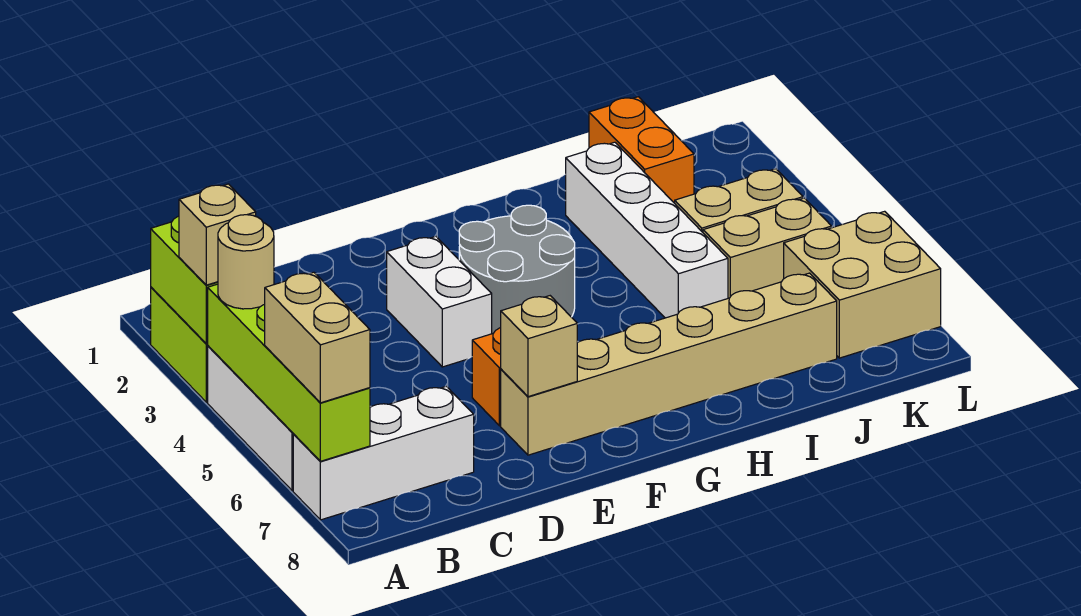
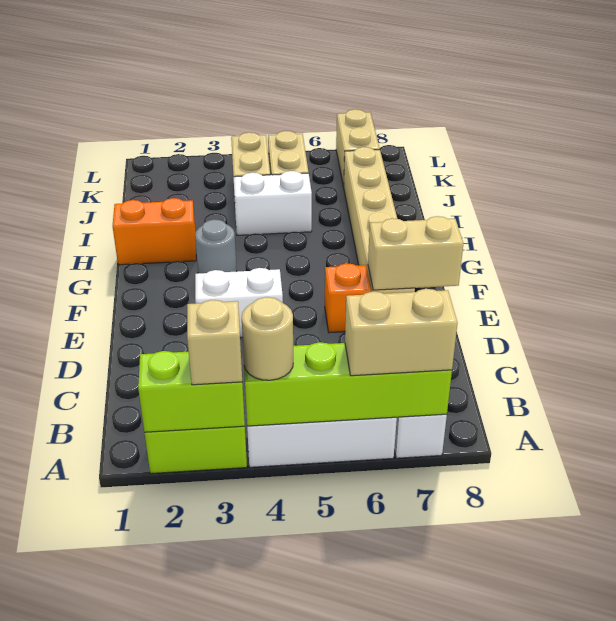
tan brick E7 level 2 -> tan brick E7:E8 level 2
grey round brick F3:G4 level 1 -> grey round brick G3 level 1
white brick I2:I5 level 1 -> white brick I4:I5 level 1
orange brick J1:J2 level 1 -> orange brick H1:H2 level 1
tan brick K6:L7 level 1 -> tan brick K7:L7 level 1

